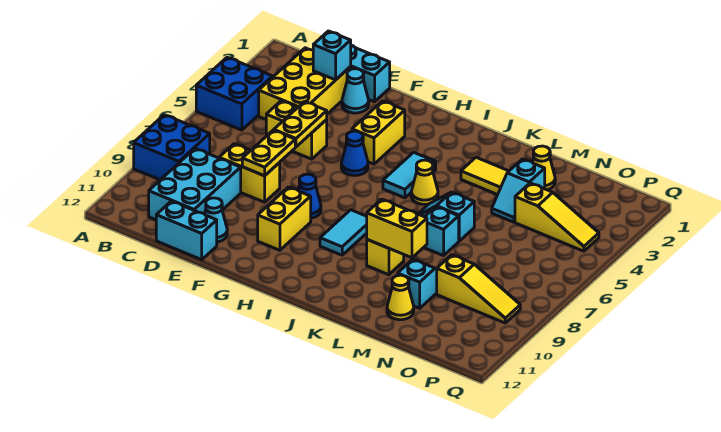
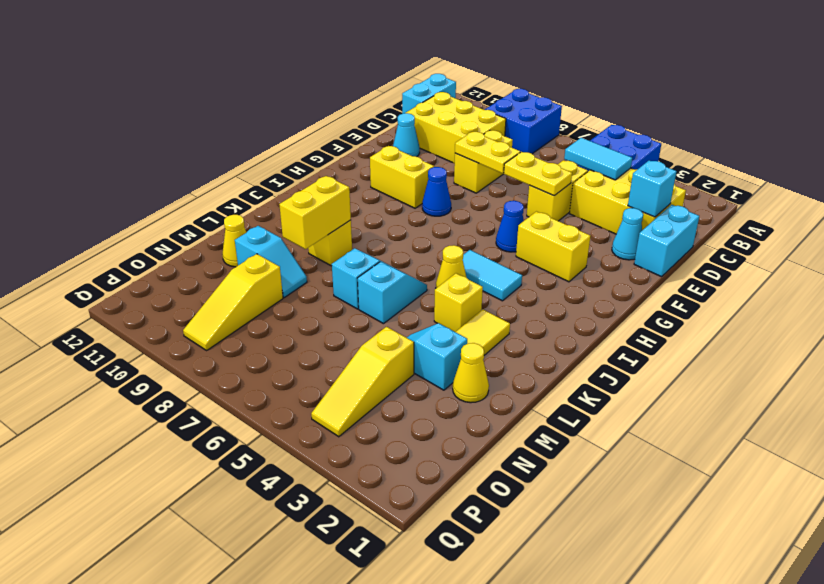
cyan brick C9:D11 level 1 -> yellow brick C9:D11 level 1
cyan brick D12:E12 level 1 -> cyan brick B12:C12 level 1
cyan tile I8:I9 level 1 -> cyan tile C4:C5 level 2
none -> yellow brick K4 level 1

